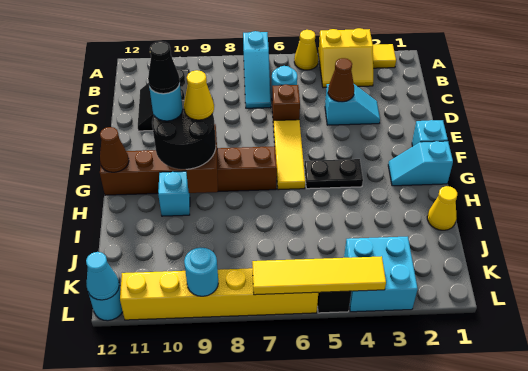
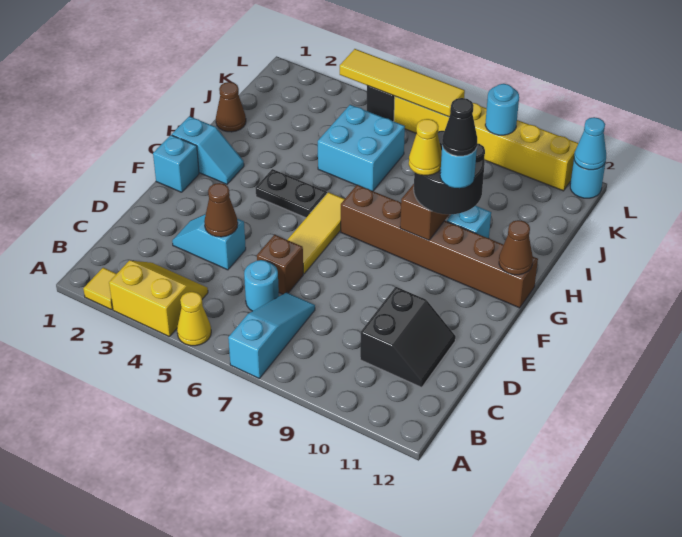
yellow cone I1 level 1 -> brown cone I1 level 1
cyan brick K3:L4 level 1 -> cyan brick I5:J6 level 1

